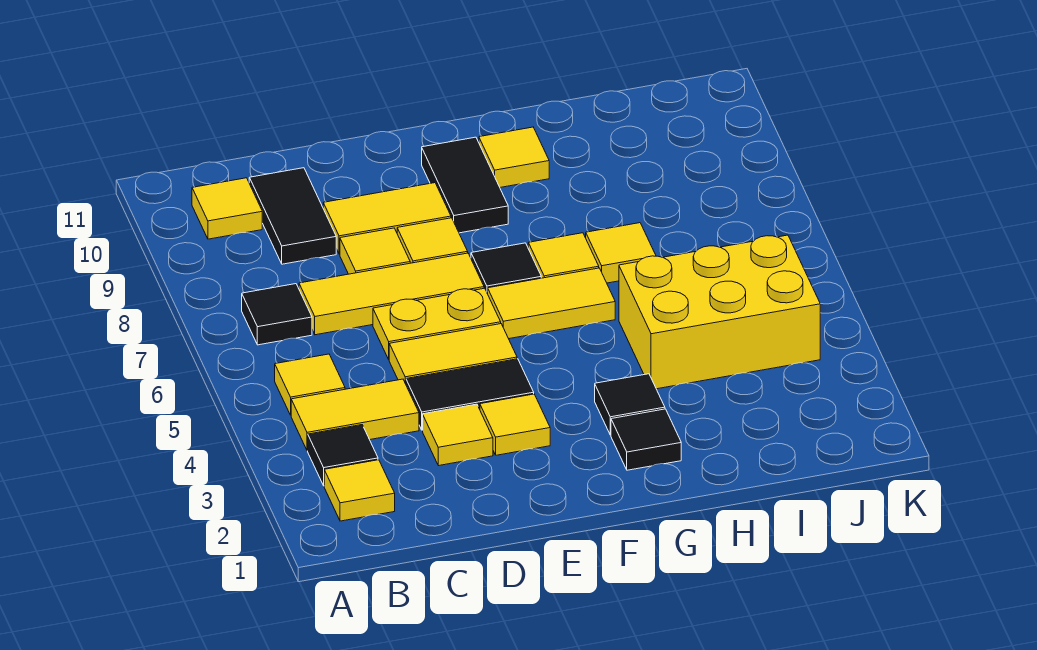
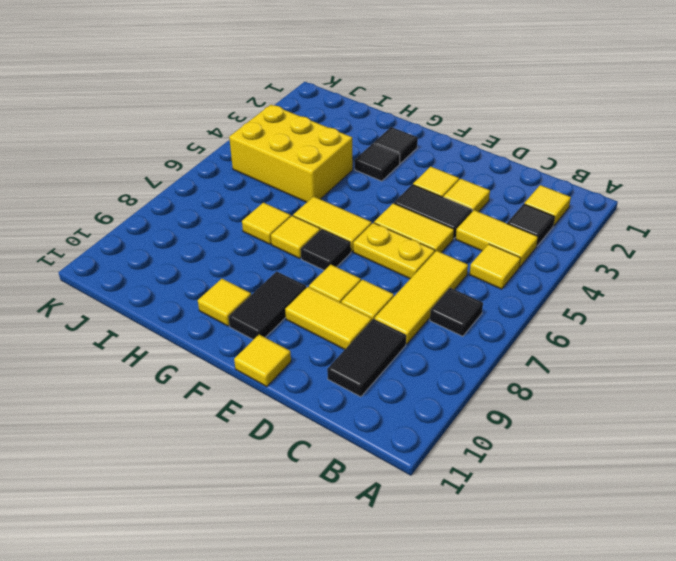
yellow tile B10 level 1 -> yellow tile E11 level 1
yellow tile C7:E7 level 1 -> yellow tile C6:C8 level 1

